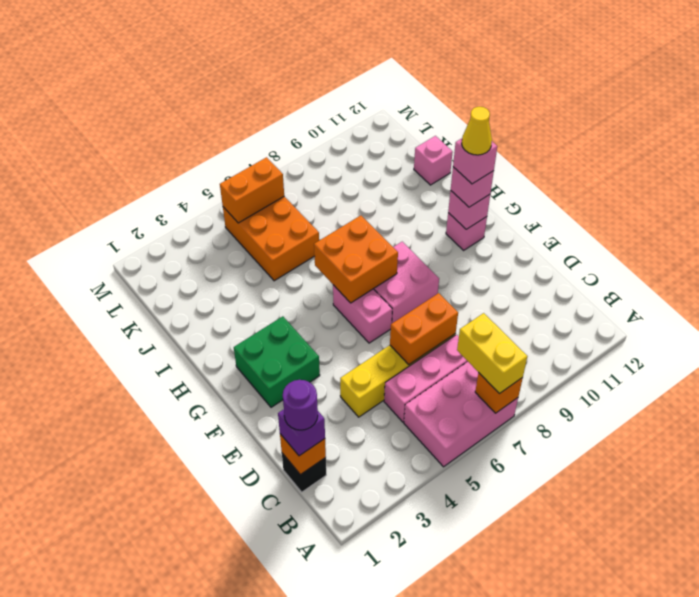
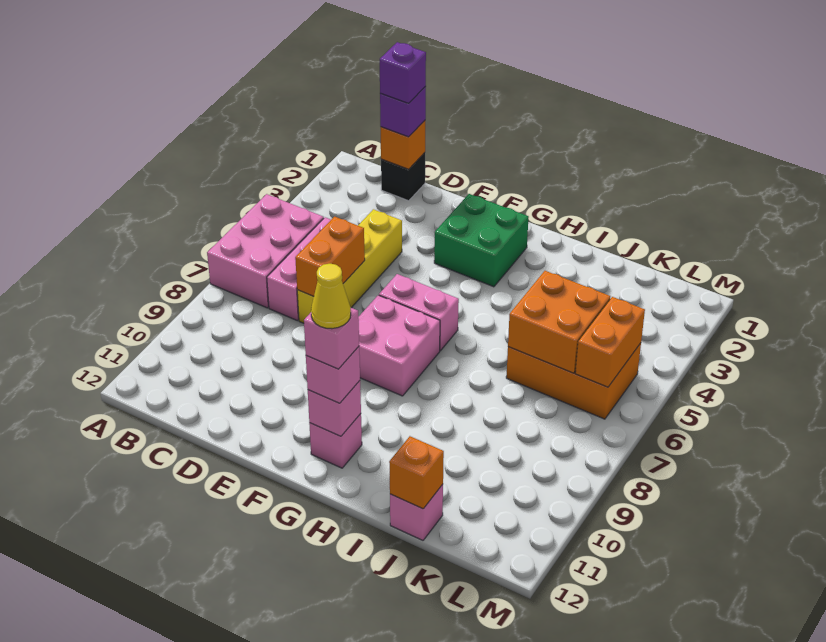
orange brick A7 level 2 -> orange brick J12 level 2
yellow brick A7:B7 level 3 -> none
purple round brick C1 level 4 -> purple brick C1 level 4
orange brick G6:H7 level 2 -> orange brick J5:K6 level 2

